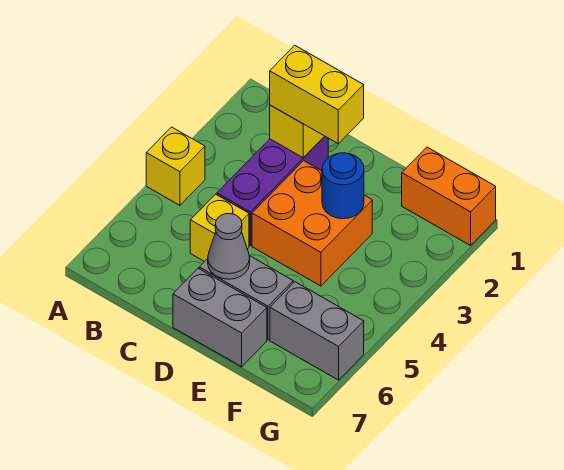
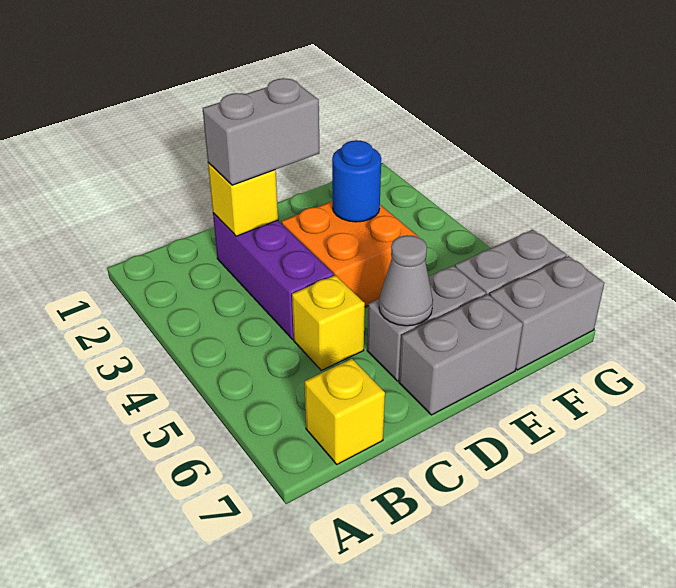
yellow brick A4 level 1 -> yellow brick B7 level 1
yellow brick C2:D2 level 3 -> grey brick C2:D2 level 3
orange brick F1:G1 level 1 -> none
none -> grey brick F7:G7 level 1

